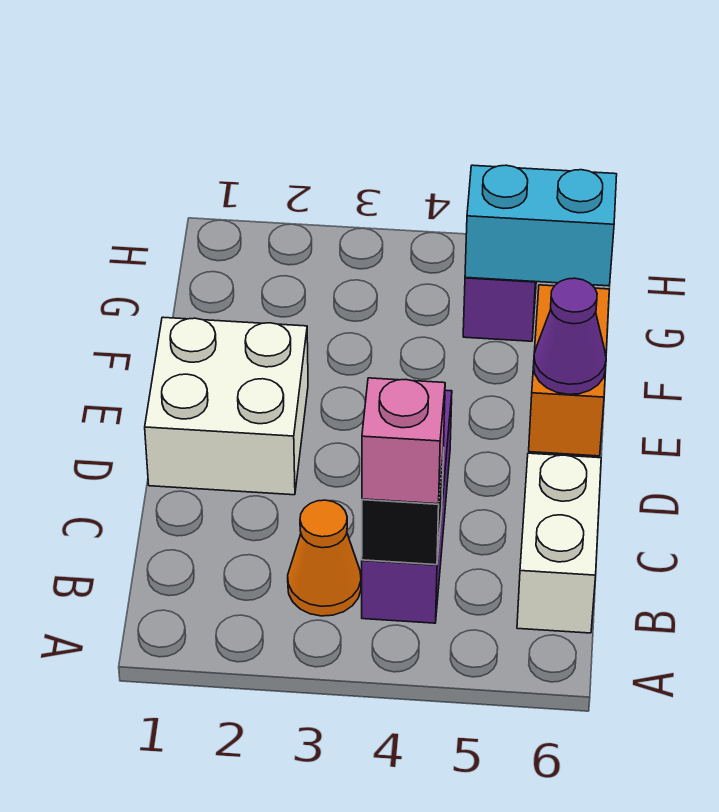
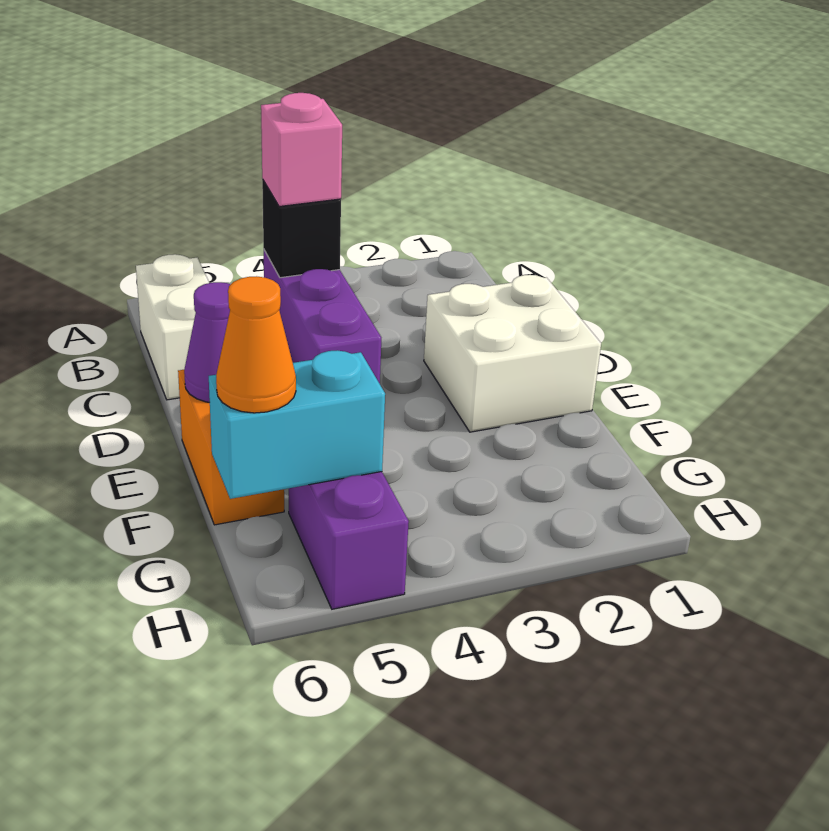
orange cone B3 level 1 -> orange cone G6 level 3

